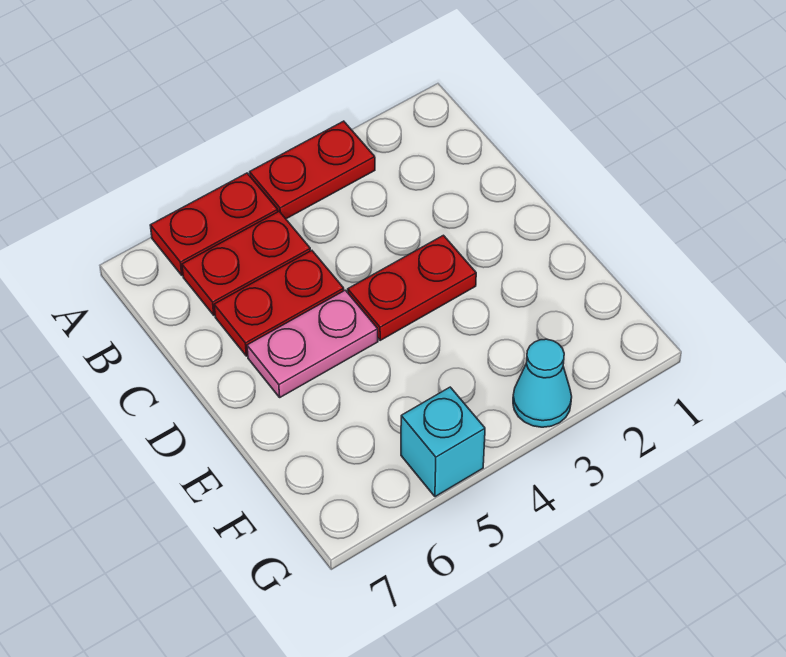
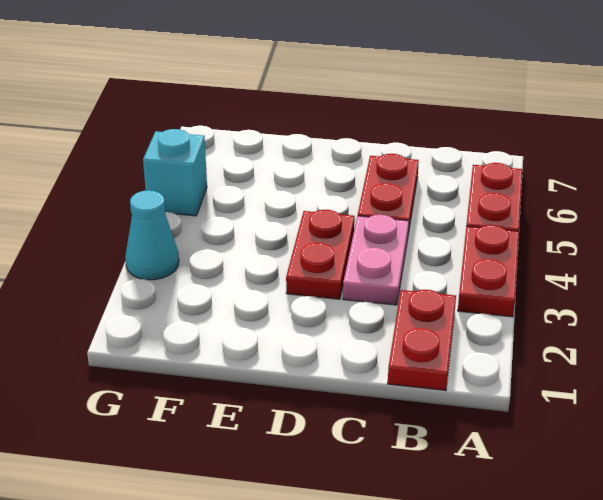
red plate B5:B6 level 1 -> red plate B1:B2 level 1
pink plate D5:D6 level 1 -> pink plate C3:C4 level 1

